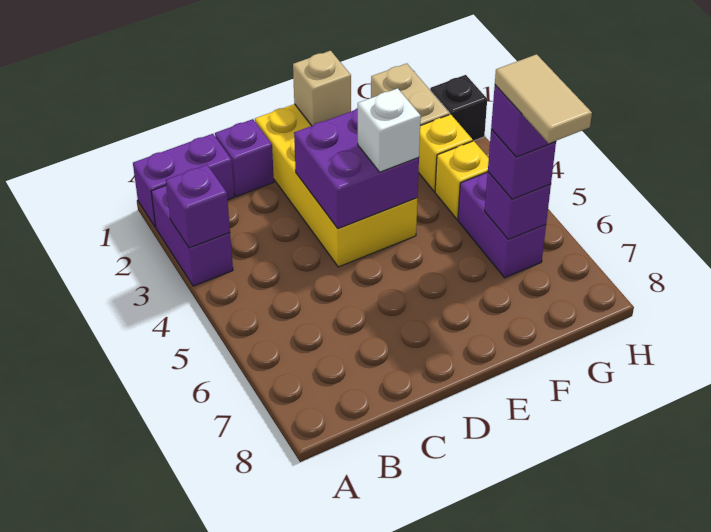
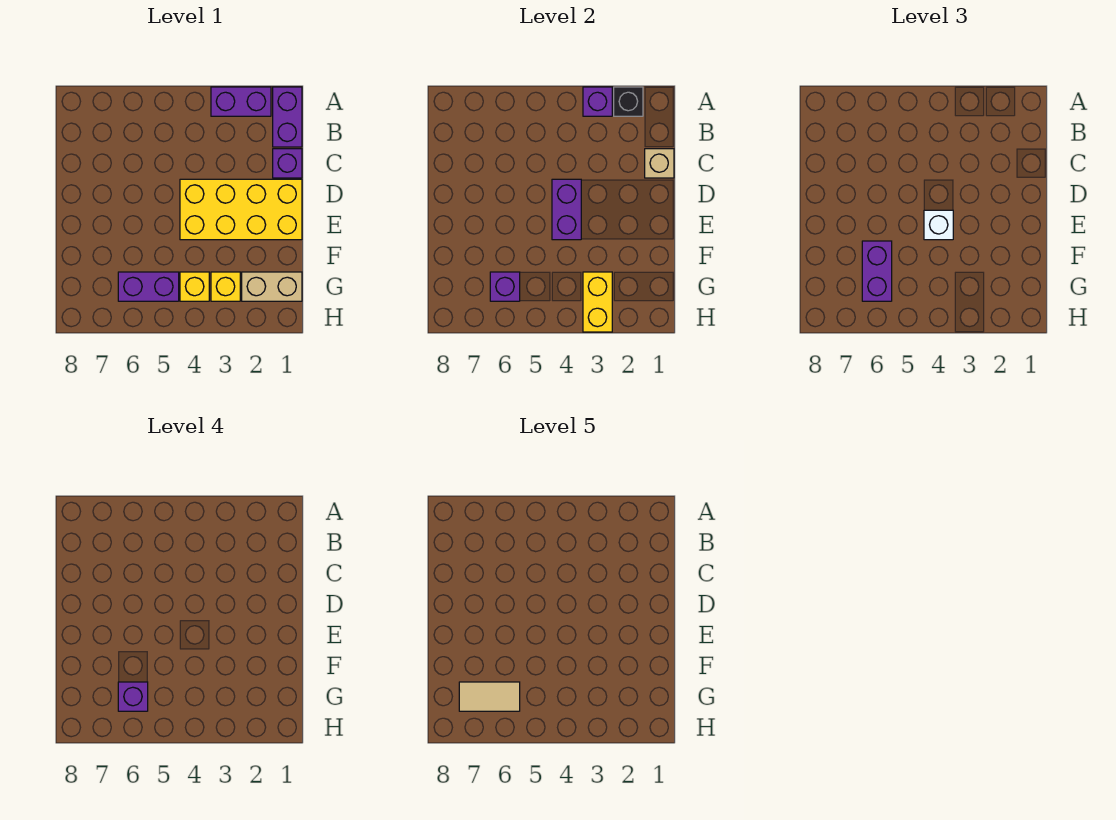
purple brick D3:E4 level 2 -> purple brick D4:E4 level 2
tan brick E1 level 2 -> tan brick C1 level 2
none -> yellow brick G3:H3 level 2
purple brick G6 level 3 -> purple brick F6:G6 level 3
black brick H2 level 1 -> black brick A2 level 2

